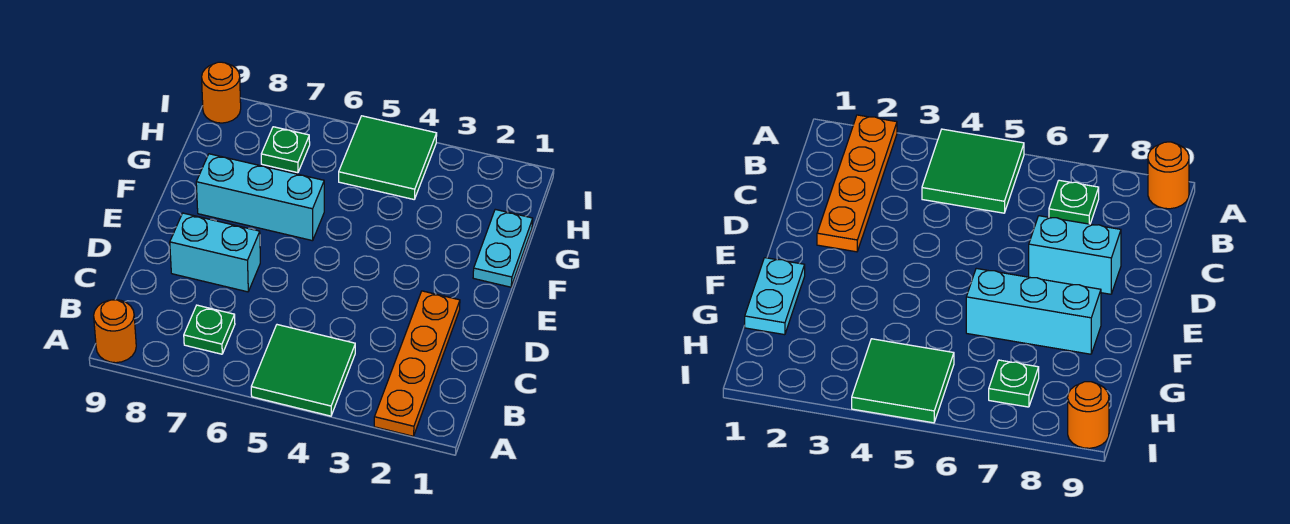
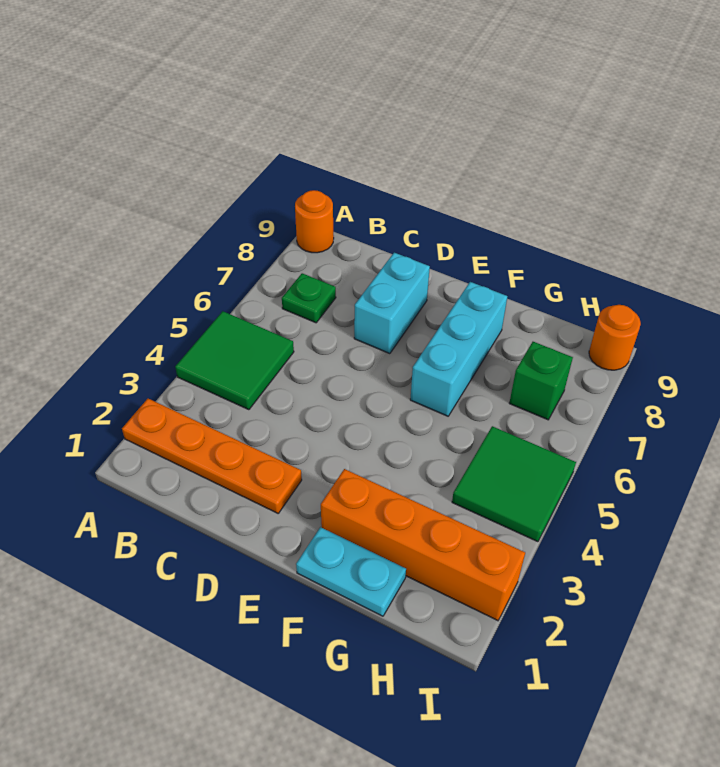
none -> orange brick F2:I2 level 1
green plate H7 level 1 -> green brick H7 level 1

